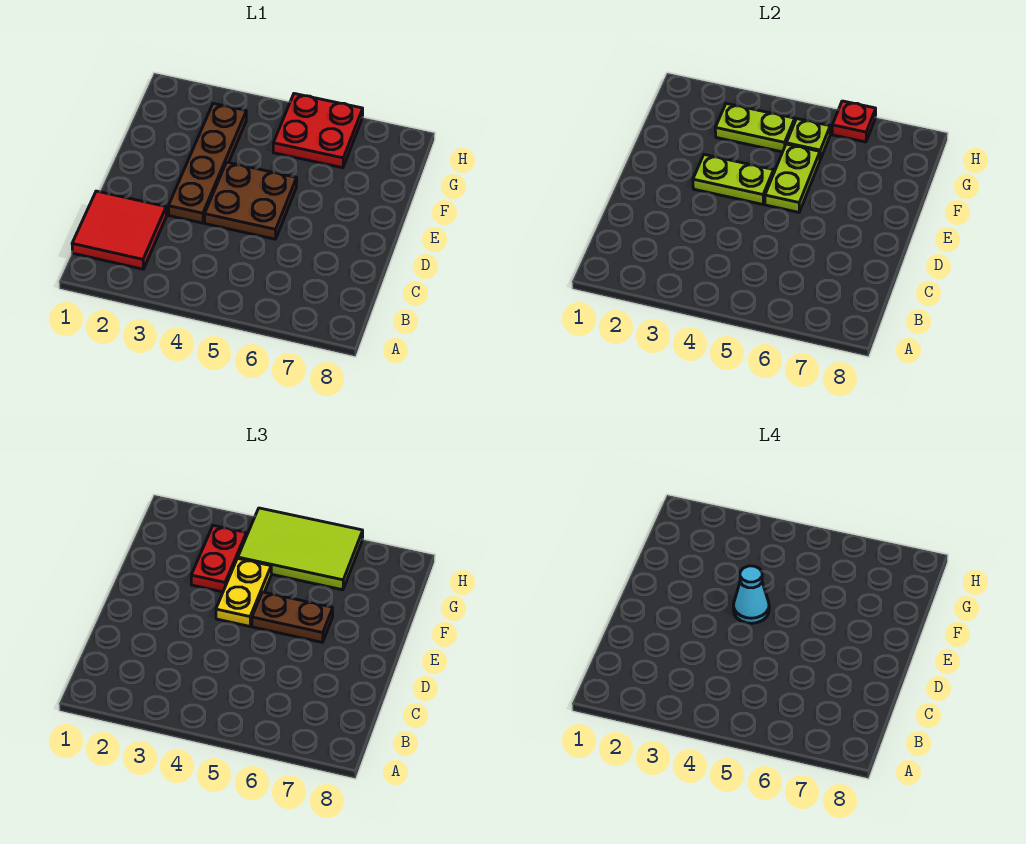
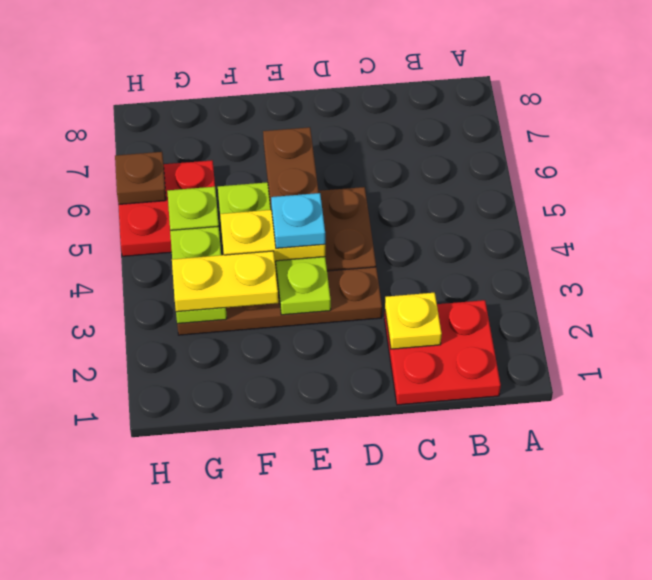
red tile B1:C2 level 1 -> red plate B1:C2 level 1
none -> yellow plate C2 level 2
cyan cone E4 level 4 -> cyan plate E4 level 4
red plate F3:G3 level 3 -> yellow plate F3:G3 level 3
lime tile G4:H6 level 3 -> none
red plate H6 level 2 -> brown plate H6 level 2

